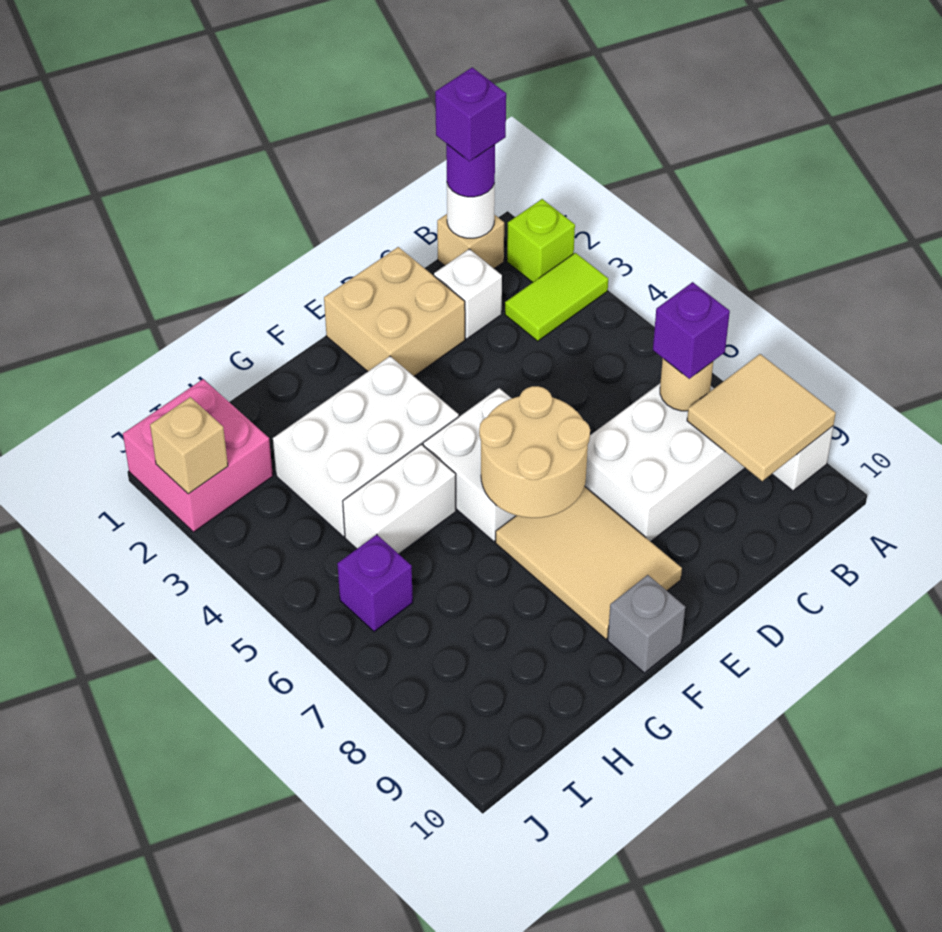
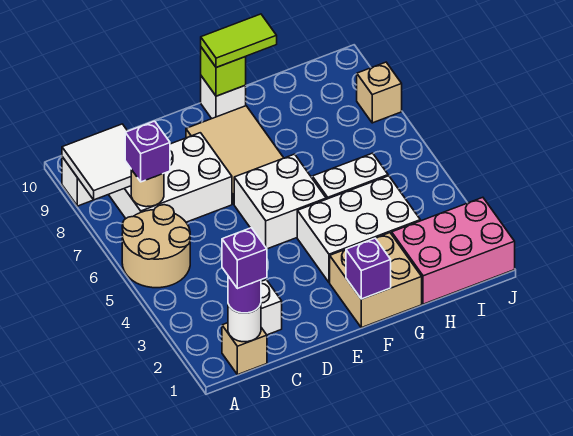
lime brick A2 level 1 -> lime brick F10 level 2
lime tile A3:B3 level 1 -> lime tile F10:G10 level 3
tan tile A8:B9 level 2 -> white tile A8:B9 level 2
tan brick D1:E2 level 1 -> tan brick F1:G2 level 1
tan round brick E6:F7 level 2 -> tan round brick A5:B6 level 1
grey brick F10 level 1 -> white brick F10 level 1
pink brick I1:J2 level 1 -> pink brick H1:J2 level 1
purple brick I6 level 1 -> purple brick F1 level 2
tan brick J2 level 2 -> tan brick J8 level 1

